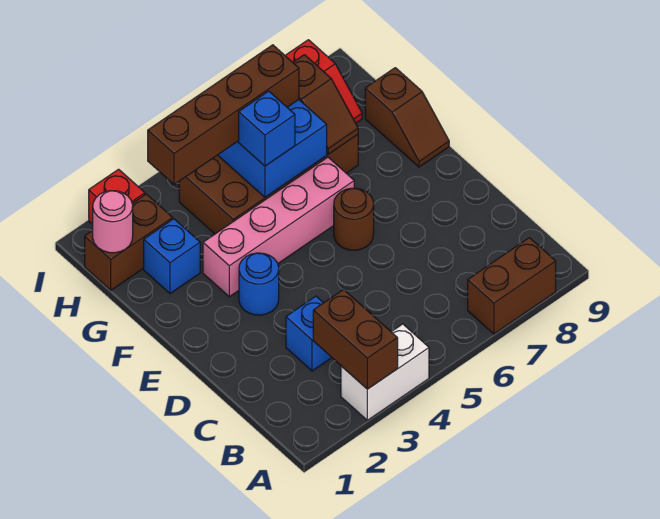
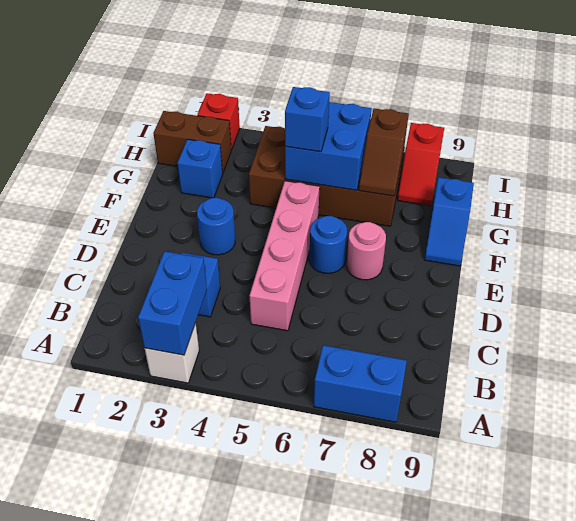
white brick A3:A4 level 1 -> white brick A3 level 1
brown brick A3:B3 level 2 -> blue brick A3:B3 level 2
brown brick A7:A8 level 1 -> blue brick A7:A8 level 1
brown round brick E6 level 1 -> blue round brick E6 level 1
pink brick F3:F6 level 1 -> pink brick C5:F5 level 1
brown slope F9:G9 level 1 top G -> blue slope F9:G9 level 1 top G
pink round brick H1 level 2 -> pink round brick E7 level 1
brown brick H3:H6 level 3 -> none

